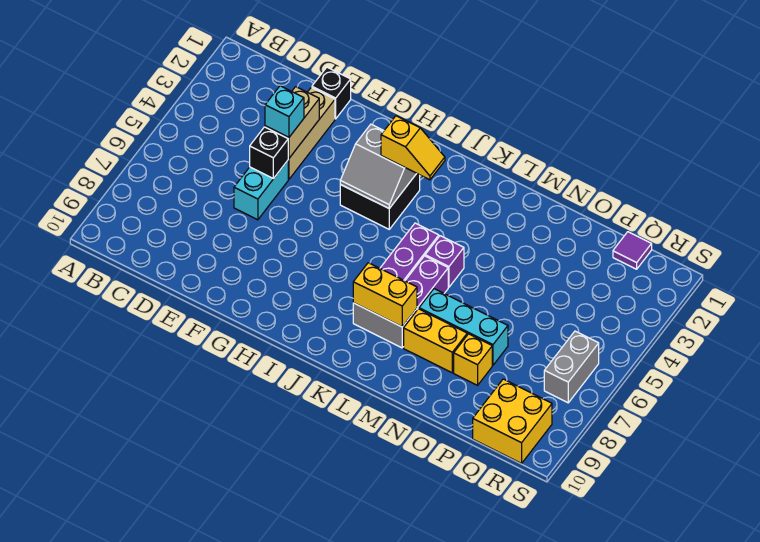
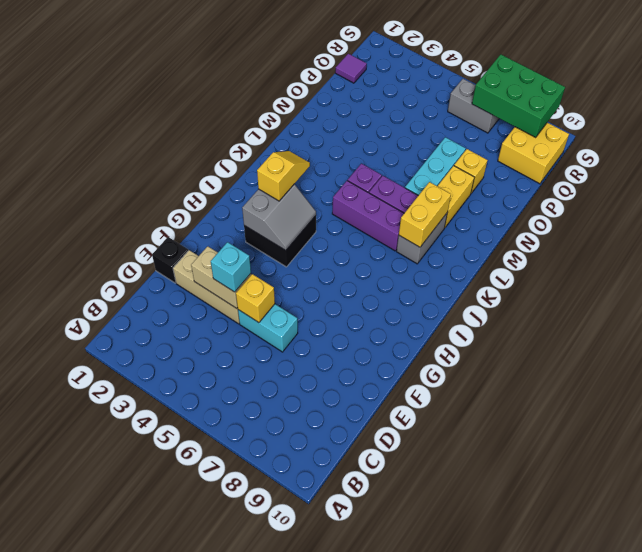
black brick E5 level 2 -> yellow brick E5 level 2
none -> green brick R7:S9 level 2

